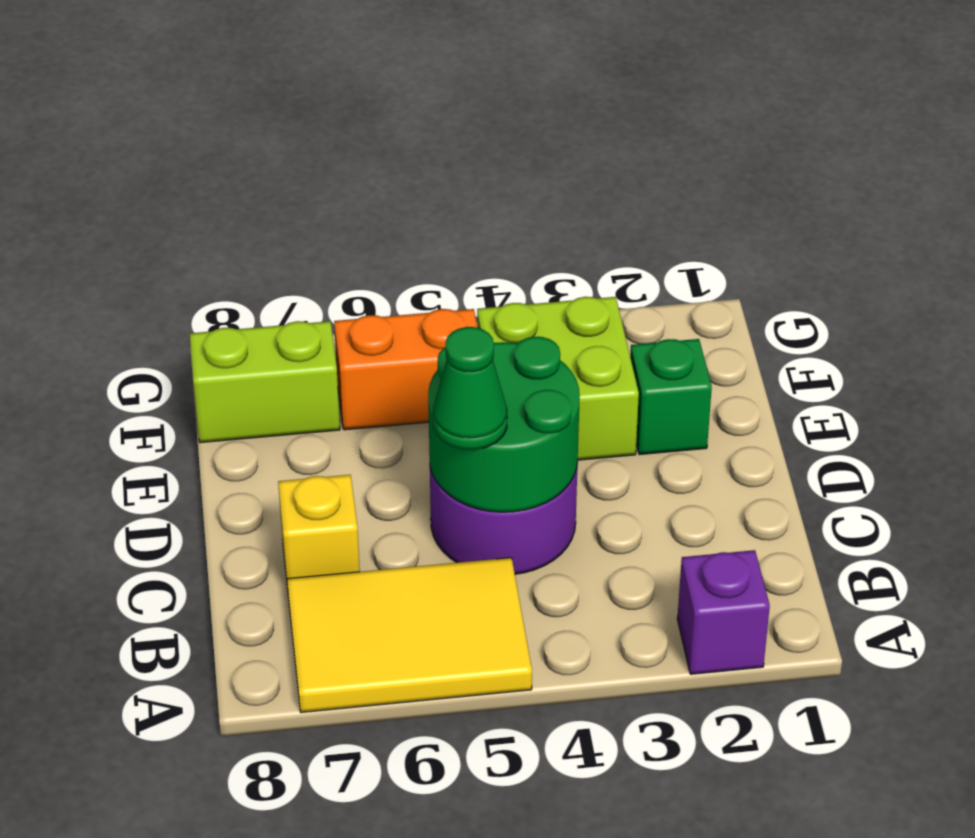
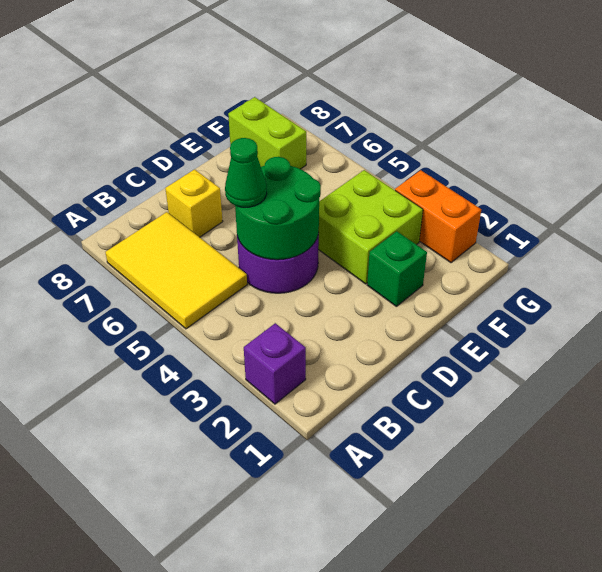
orange brick F5:F6 level 1 -> orange brick G2:G3 level 1

